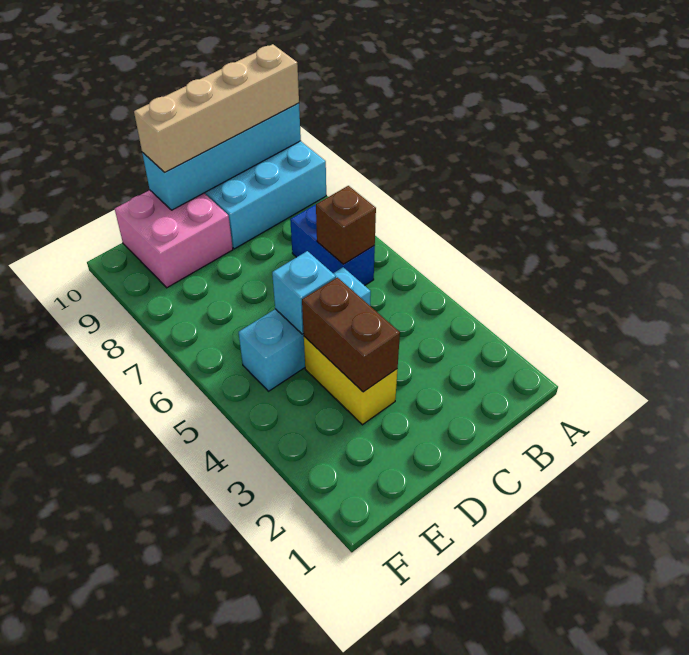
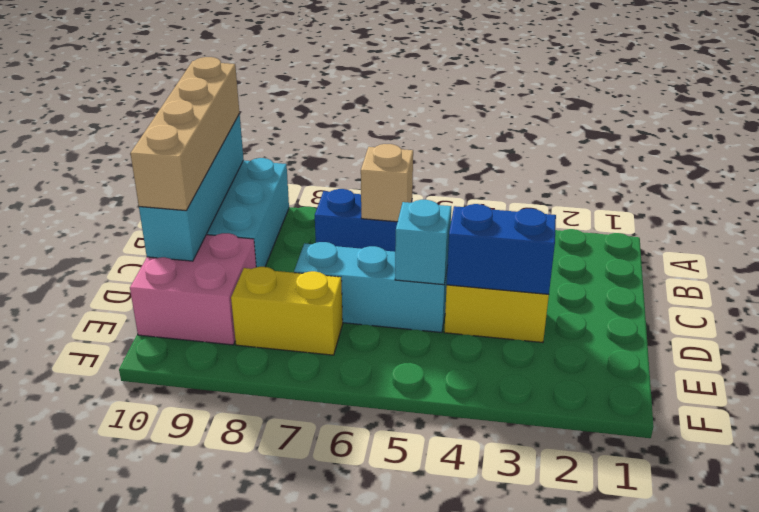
brown brick B6 level 2 -> tan brick B6 level 2
cyan brick C5:E5 level 1 -> cyan brick D5:D7 level 1
brown brick D3:D4 level 2 -> blue brick D3:D4 level 2
none -> yellow brick E7:E8 level 1

